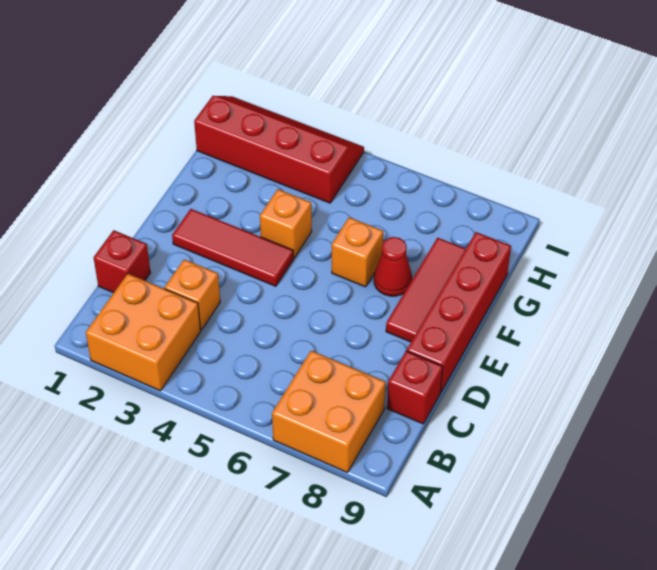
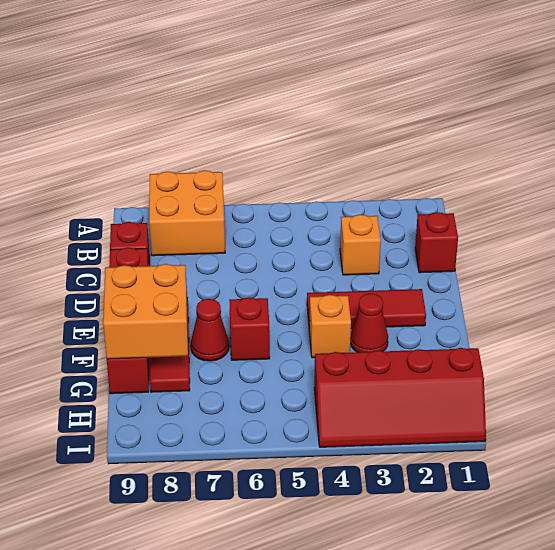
orange brick A2:B3 level 1 -> orange brick F8:G9 level 2
none -> red cone F3 level 1
orange brick F6 level 1 -> red brick F6 level 1

